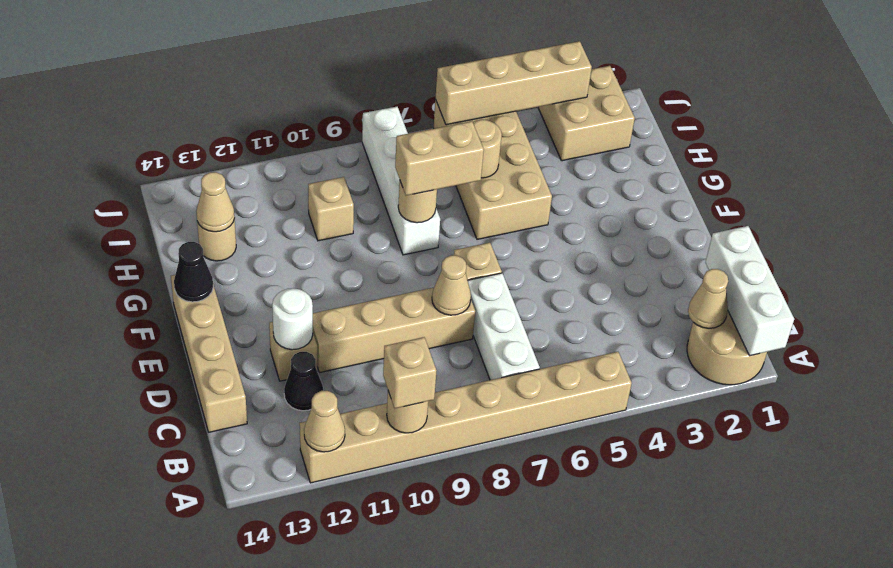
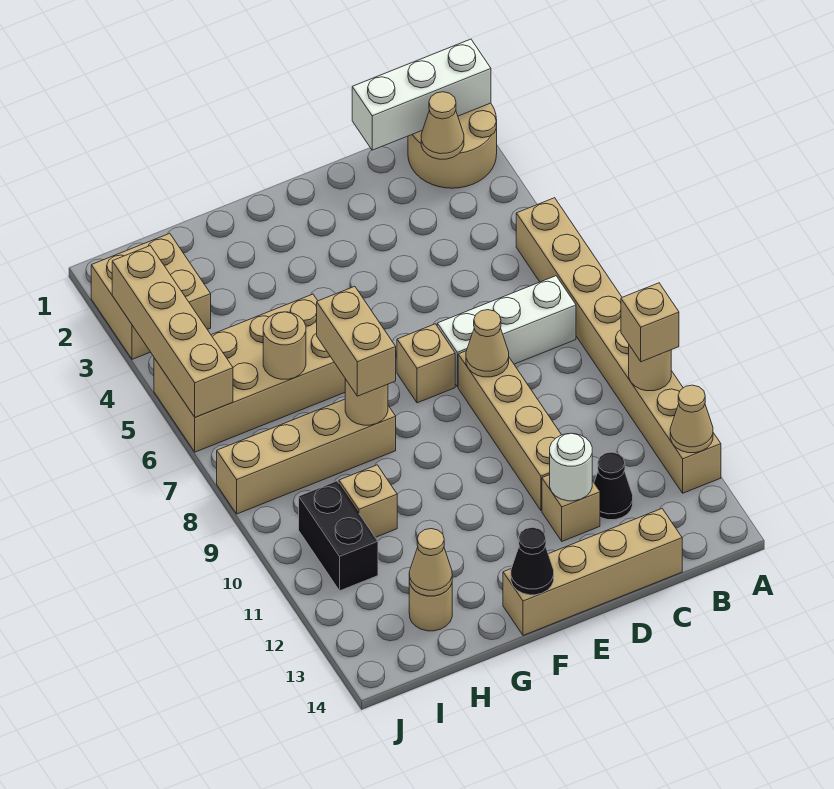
white brick G8:J8 level 1 -> tan brick G8:J8 level 1
none -> black brick I10:I11 level 1

